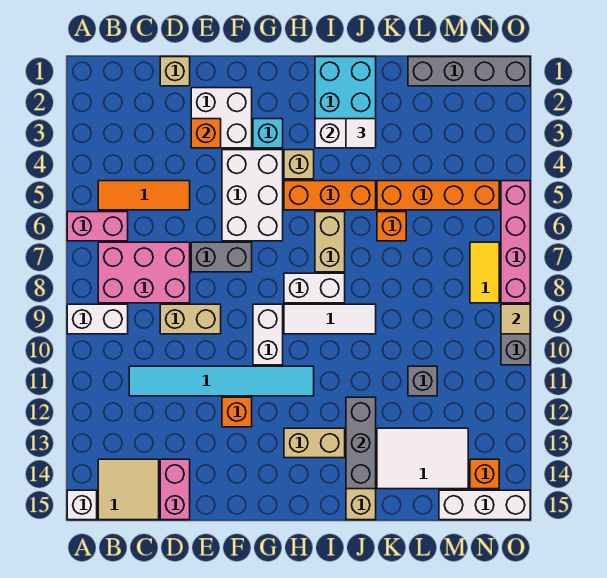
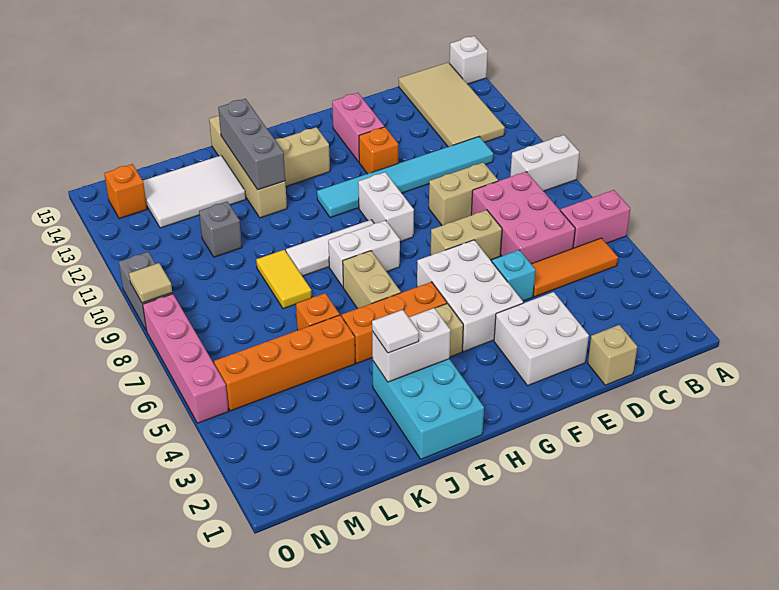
pink brick B7:D8 level 1 -> pink brick C6:D8 level 1
tan tile B14:C15 level 1 -> tan tile B12:C15 level 1
pink brick D14:D15 level 1 -> pink brick F13:F14 level 1
orange brick E3 level 2 -> none
grey brick E7:F7 level 1 -> tan brick E7:F7 level 1
cyan brick G3 level 1 -> cyan brick E5 level 1
grey brick L1:O1 level 1 -> none
white brick M15:O15 level 1 -> none
yellow tile N7:N8 level 1 -> yellow tile K8:K9 level 1

